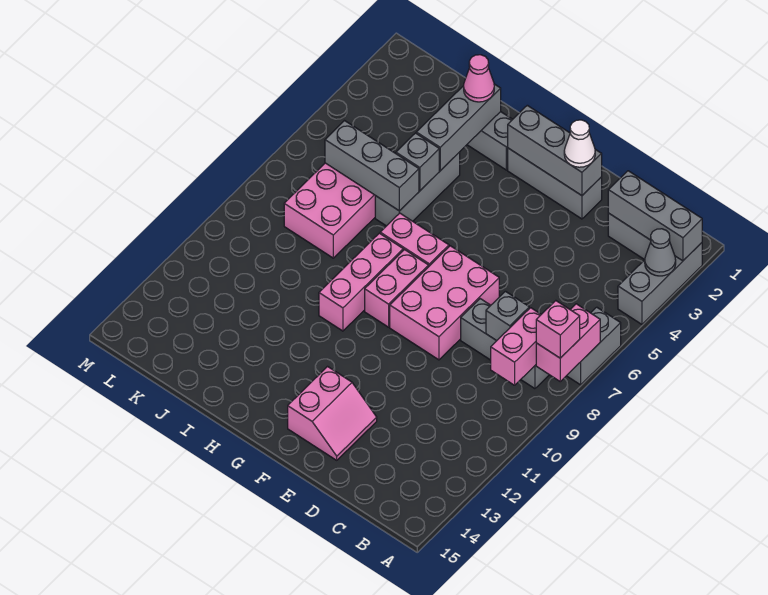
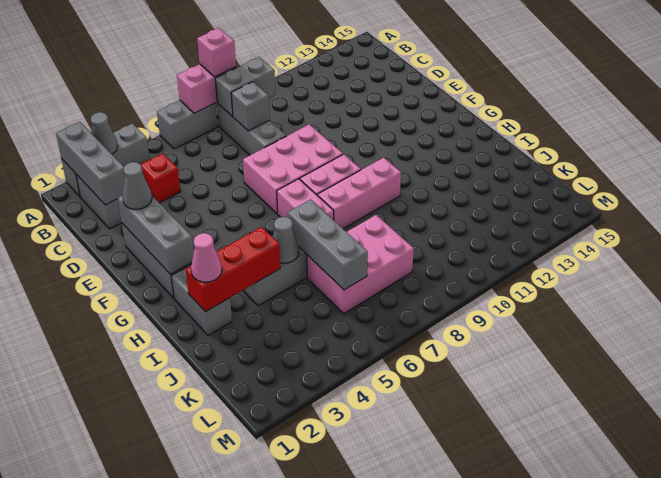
pink brick B8:B9 level 2 -> grey brick B8:B9 level 2
none -> red brick C4 level 1
white cone E2 level 3 -> grey cone E2 level 3
pink slope E13:F14 level 1 top F -> none
grey brick I2:I4 level 2 -> red brick I2:I4 level 2
grey brick I5 level 2 -> grey cone I5 level 2

